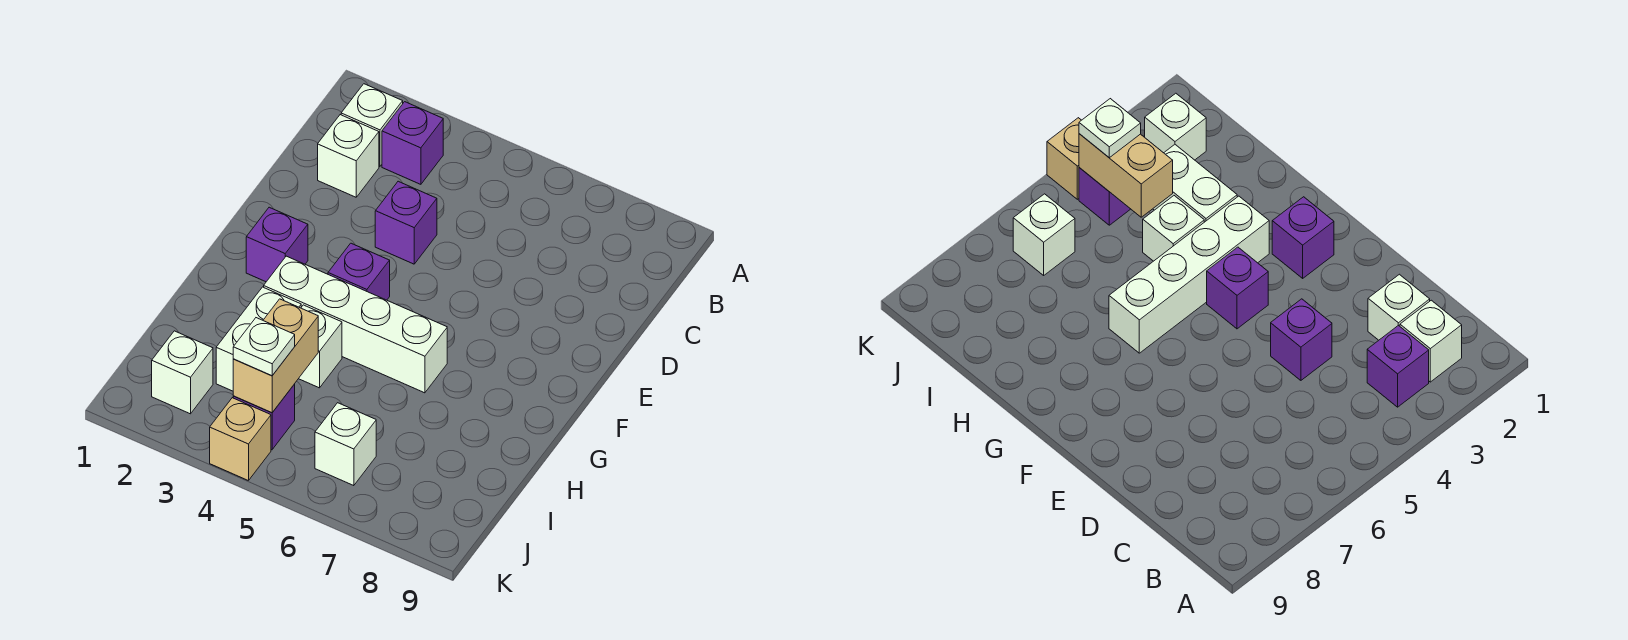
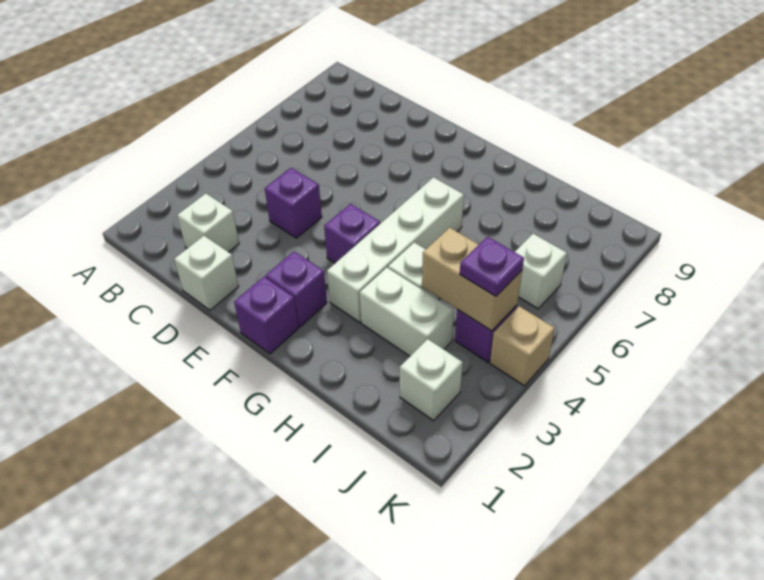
white brick B2 level 1 -> white brick D1 level 1
purple brick B3 level 1 -> purple brick F1 level 1
white plate J4 level 3 -> purple plate J4 level 3

